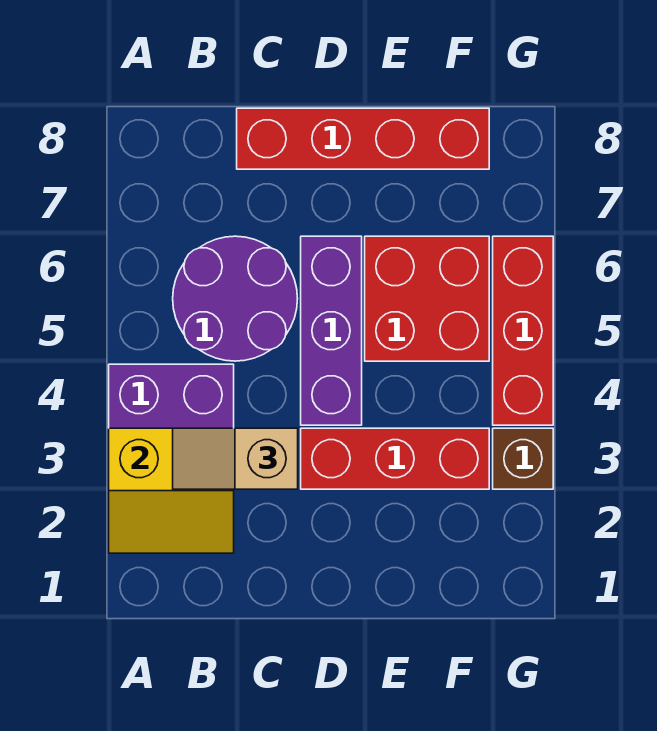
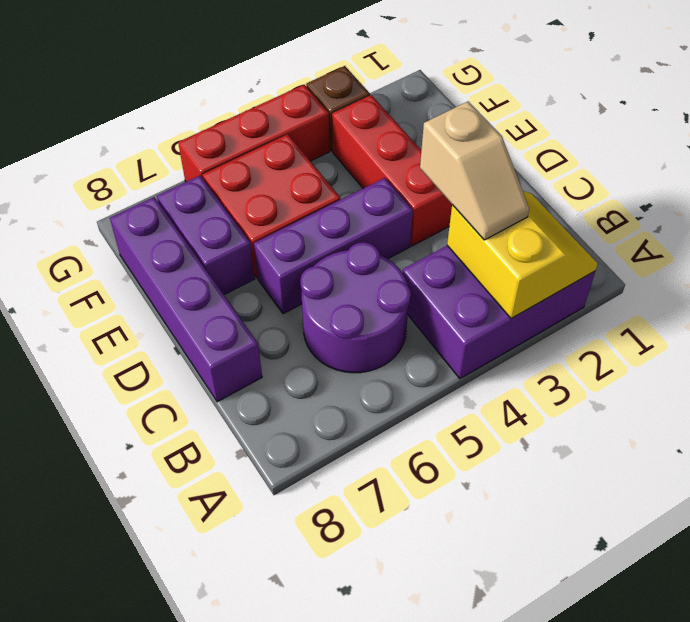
red brick C8:F8 level 1 -> purple brick C8:F8 level 1
none -> purple brick E7:F7 level 1

